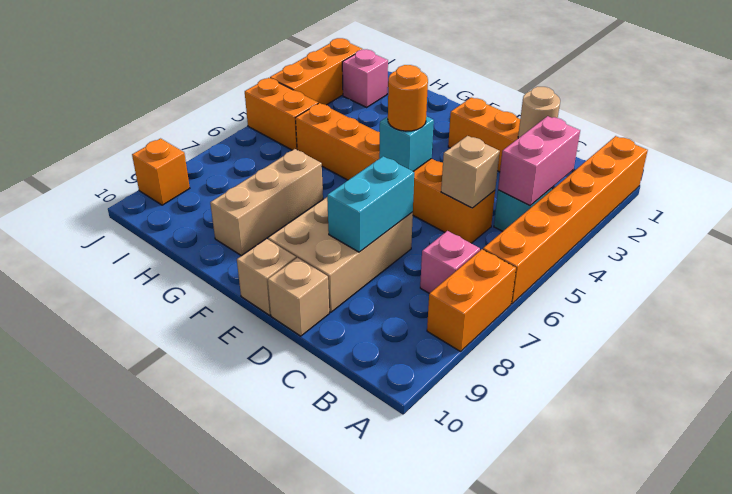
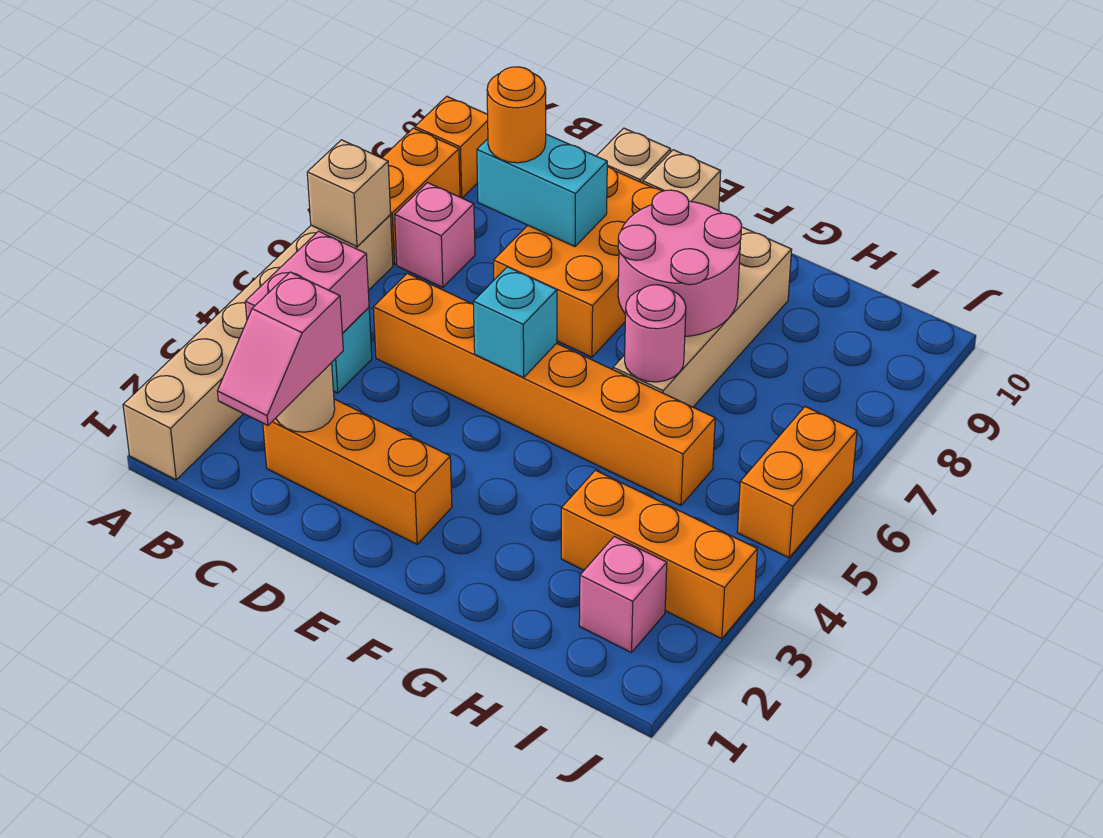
orange brick A1:A6 level 1 -> tan brick A1:A6 level 1
none -> pink slope C1:C2 level 3 top 2
tan brick C5 level 2 -> tan brick A6 level 2
tan brick D7:E9 level 1 -> orange brick D7:E9 level 1
cyan brick D7:D8 level 2 -> cyan brick C8:D8 level 2
orange round brick E5 level 3 -> orange round brick C8 level 3
none -> pink round brick F7:G8 level 2
none -> pink round brick G6 level 2
tan brick G7:G9 level 1 -> tan brick G6:G9 level 1
orange brick I5:J5 level 1 -> orange brick J5:J6 level 1
orange brick J2:J4 level 1 -> orange brick H3:J3 level 1
orange brick J9 level 1 -> orange brick A9 level 1

